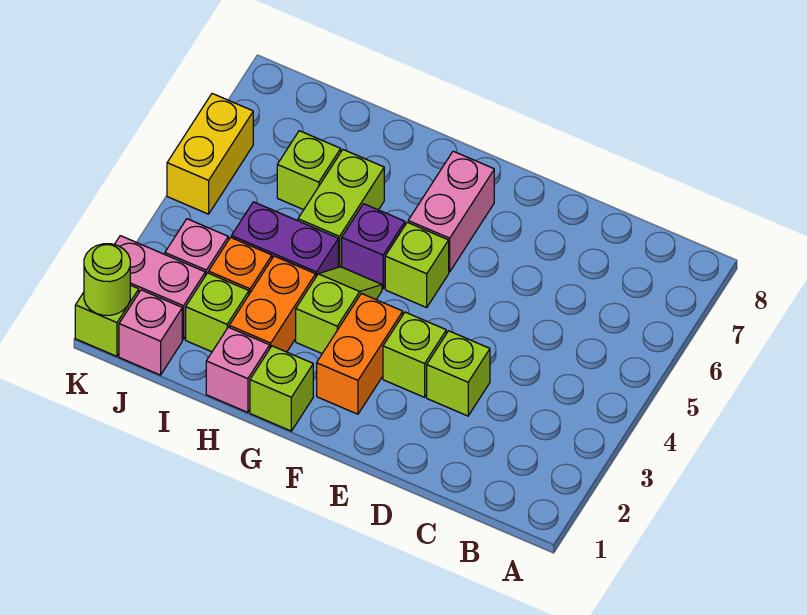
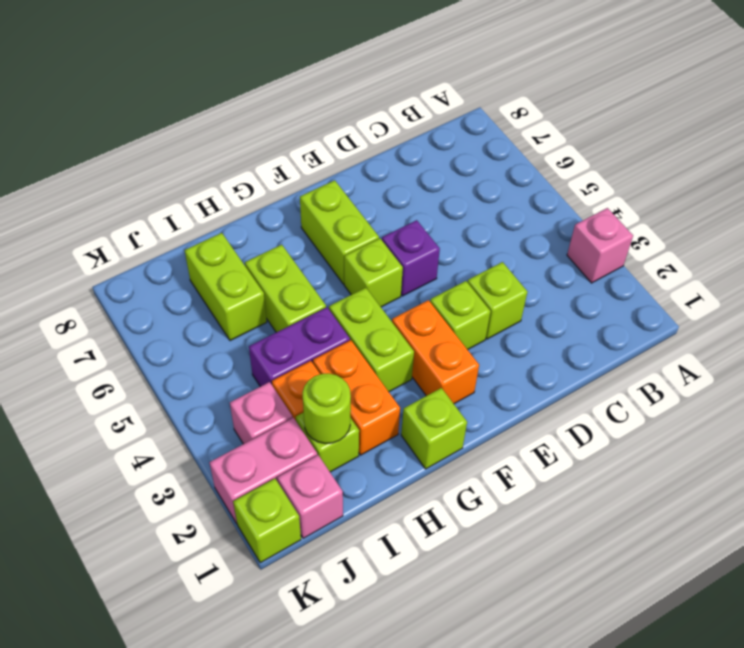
pink brick F6:F7 level 1 -> lime brick F6:F7 level 1
lime slope G3:G4 level 1 top 3 -> lime brick G3:G4 level 1
purple brick G5 level 1 -> purple brick E5 level 1
pink brick H1 level 1 -> pink brick A3 level 1
lime brick I6 level 1 -> lime brick I6:I7 level 1
lime round brick K1 level 2 -> lime round brick I2 level 2
yellow brick K5:K6 level 1 -> none

